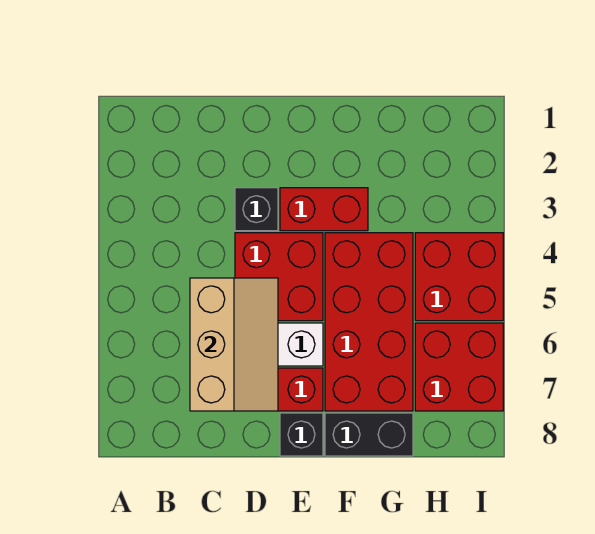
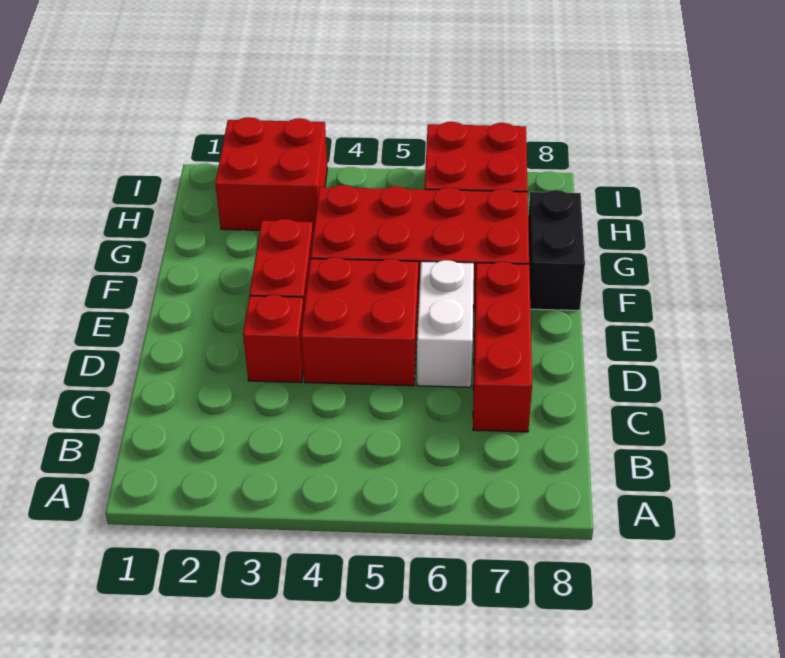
tan slope C5:D7 level 2 top C -> none
black brick D3 level 1 -> red brick D3 level 1
black brick E8 level 1 -> none
red brick H4:I5 level 1 -> red brick H2:I3 level 1

